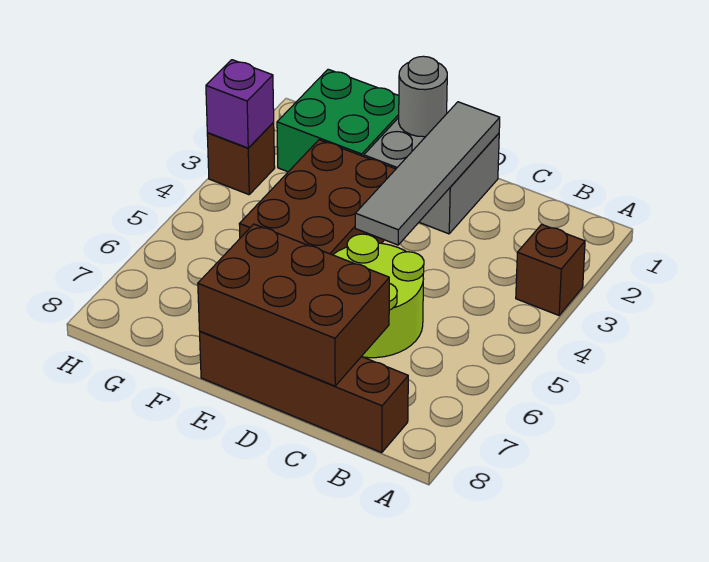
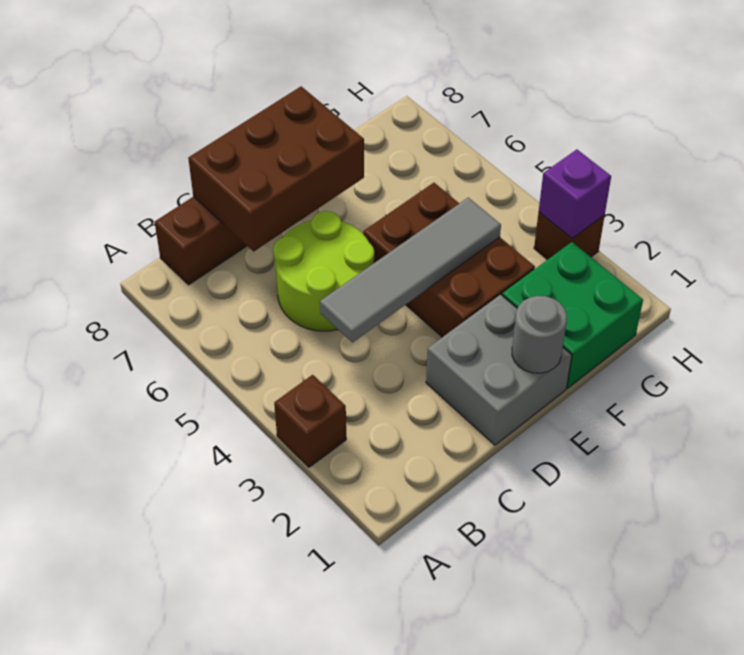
grey tile D1:D4 level 2 -> grey tile C4:F4 level 2

